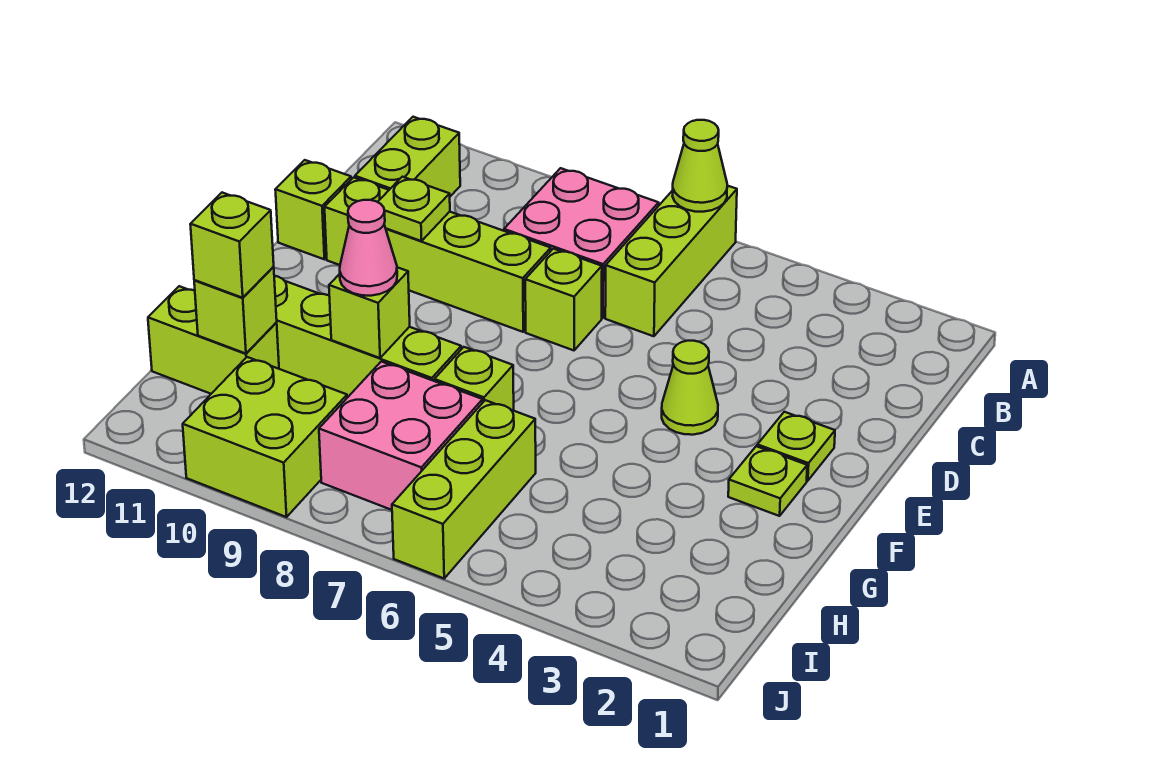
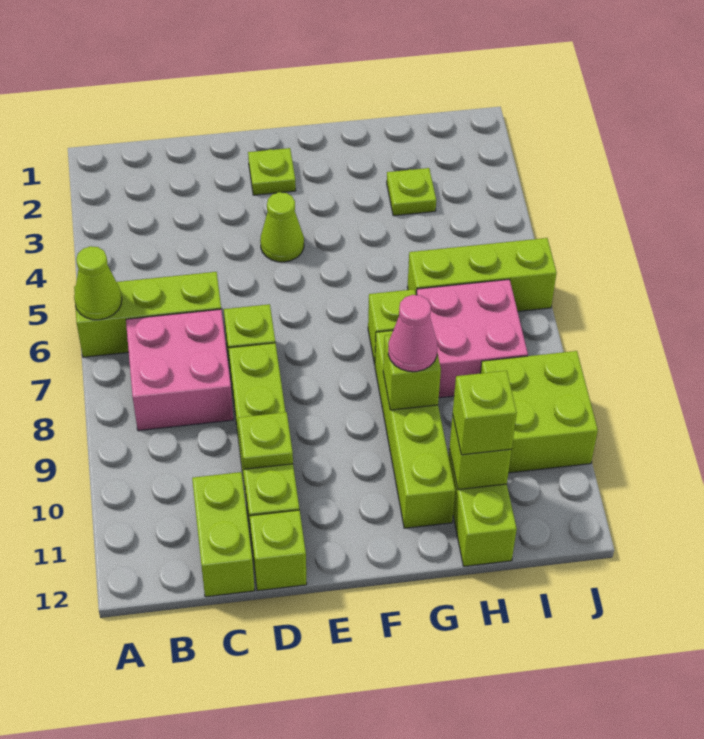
lime brick B11:C11 level 1 -> lime brick C11:C12 level 1
lime plate F2 level 1 -> lime plate H3 level 1

